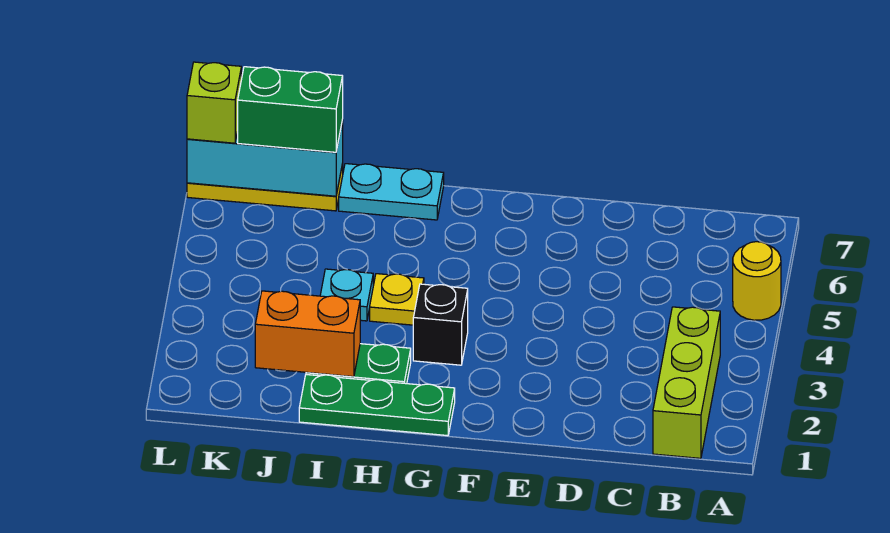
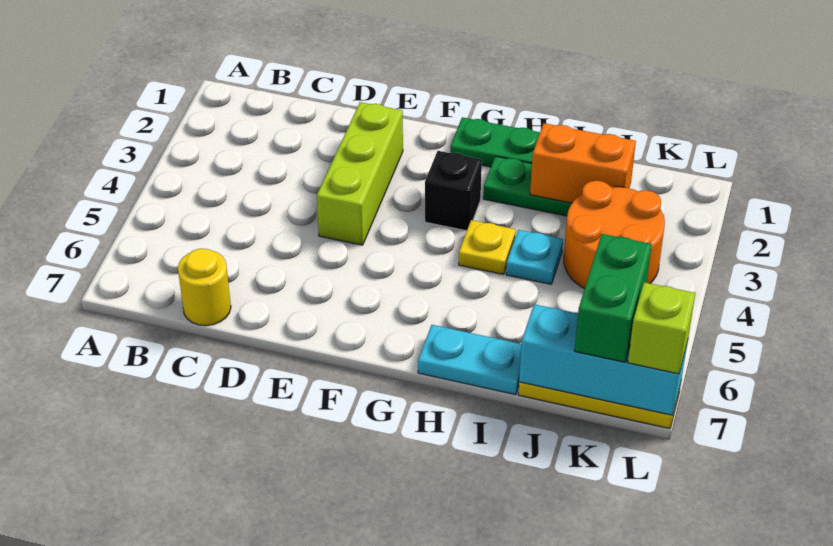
yellow round brick A5 level 1 -> yellow round brick C7 level 1
lime brick B1:B3 level 1 -> lime brick E2:E4 level 1
none -> orange round brick J3:K4 level 1
green brick J7:K7 level 3 -> green brick K6:K7 level 3

